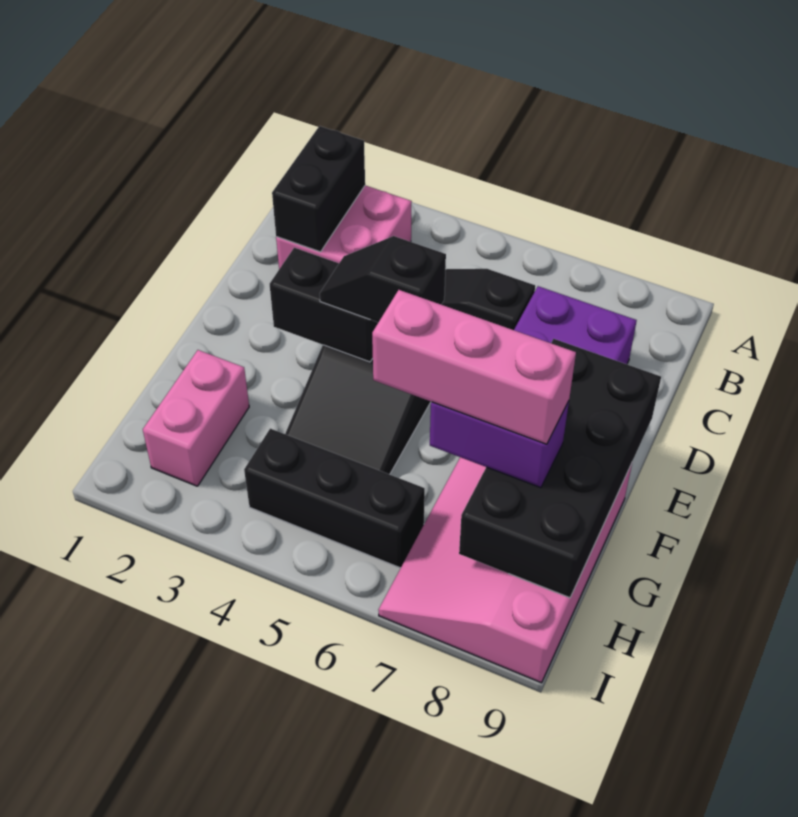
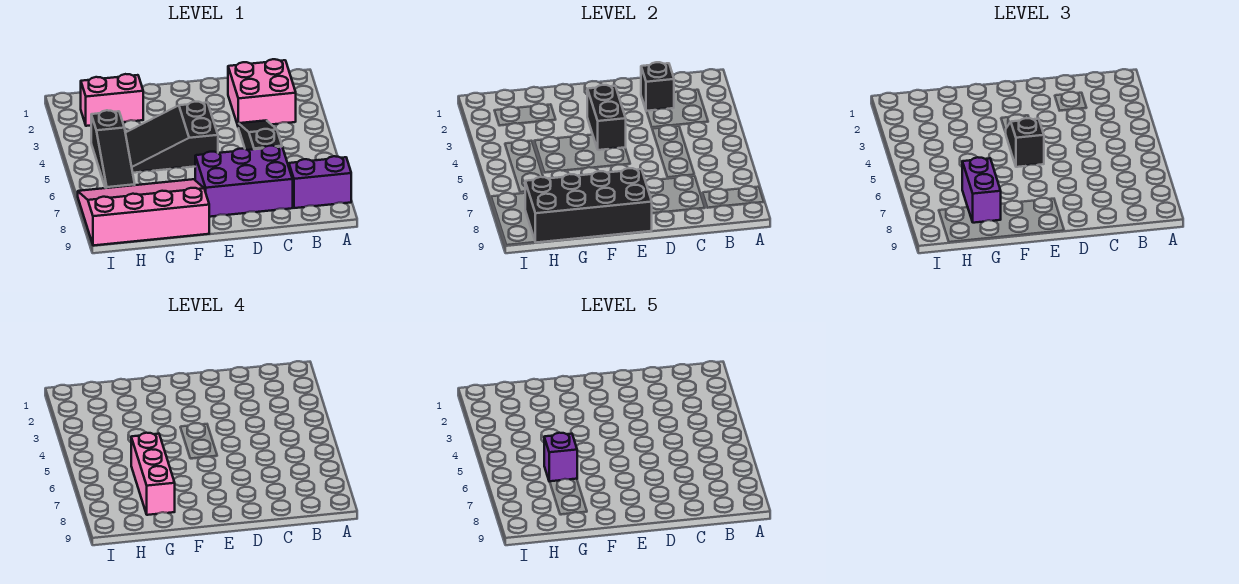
none -> purple brick A8:B8 level 1
black brick B2:C2 level 2 -> black brick C2 level 2
none -> purple brick G6 level 5
black brick H4:H6 level 1 -> black slope H4:H6 level 1 top 4

